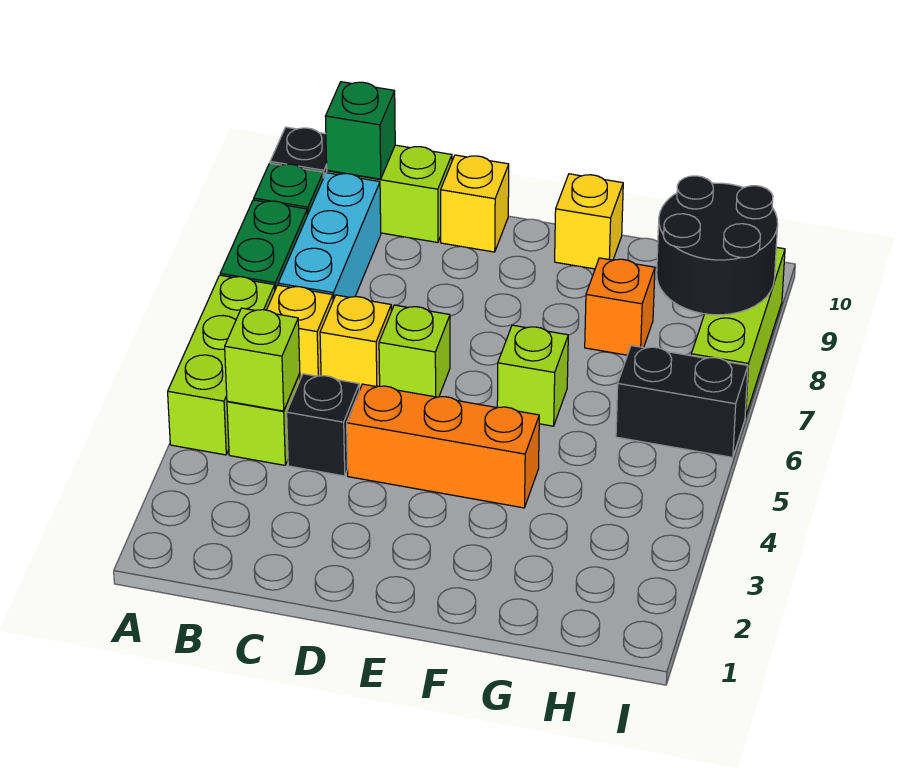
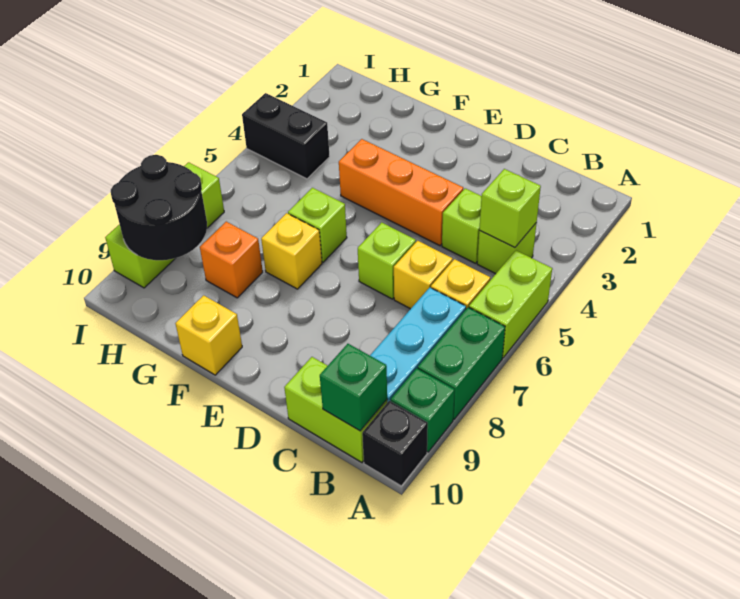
lime brick A4:A6 level 1 -> lime brick A5:A6 level 1
black brick C4 level 1 -> lime brick C4 level 1
yellow brick D10 level 1 -> yellow brick F7 level 1
black brick H6:I6 level 1 -> black brick H4:I4 level 1

